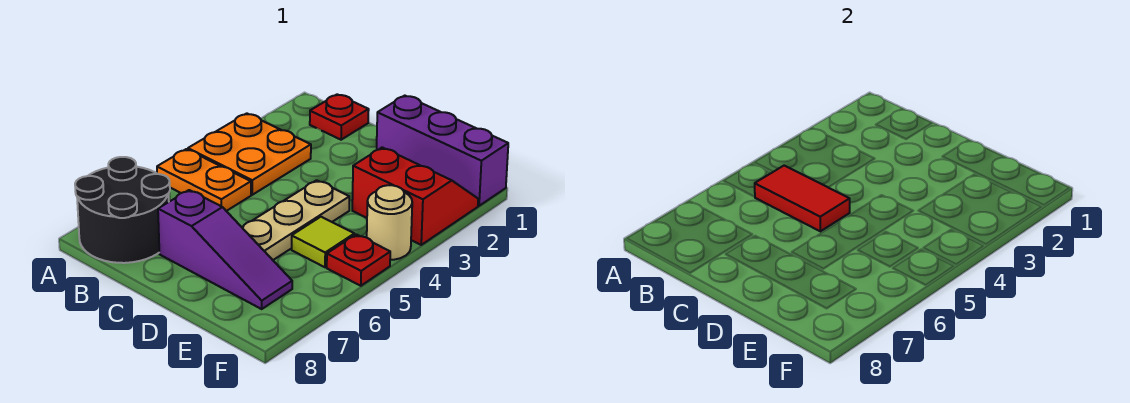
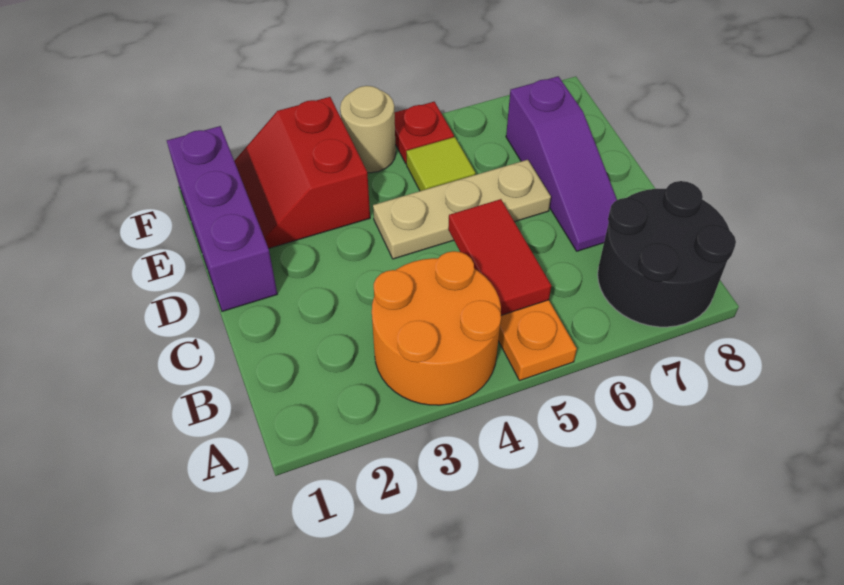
orange plate A3:B4 level 1 -> orange round brick A3:B4 level 1
red plate B1 level 1 -> none
purple slope C7:E7 level 1 top C -> purple slope C7:E7 level 1 top E

